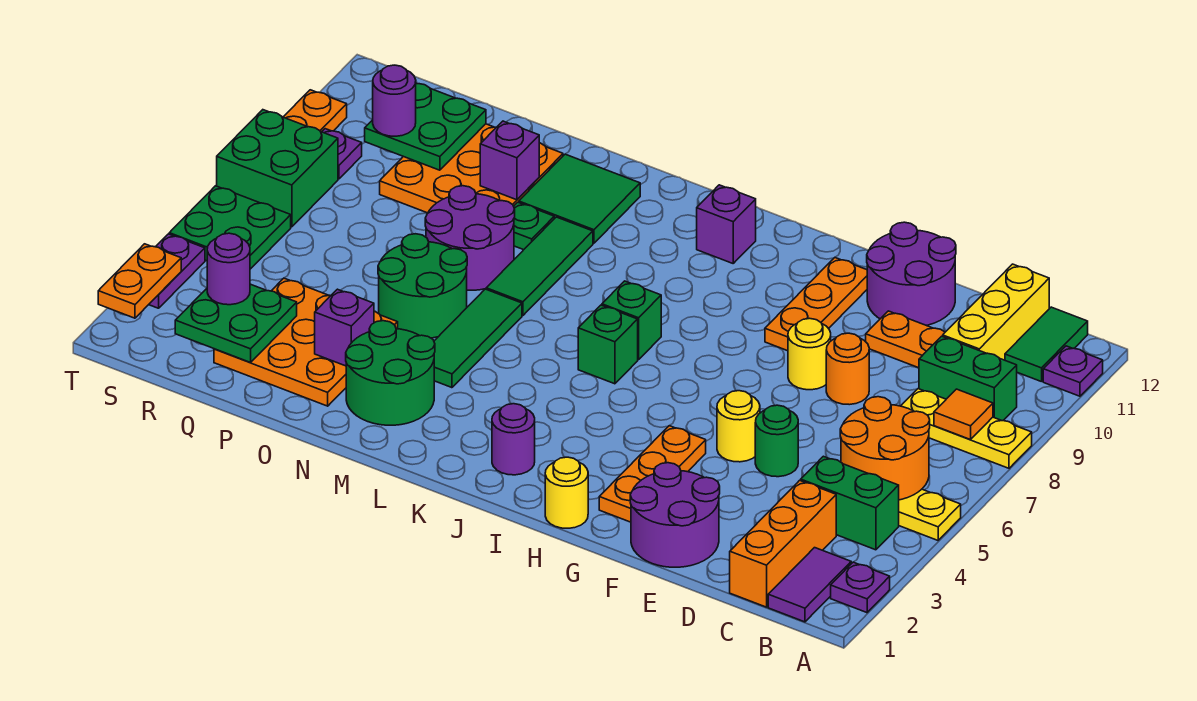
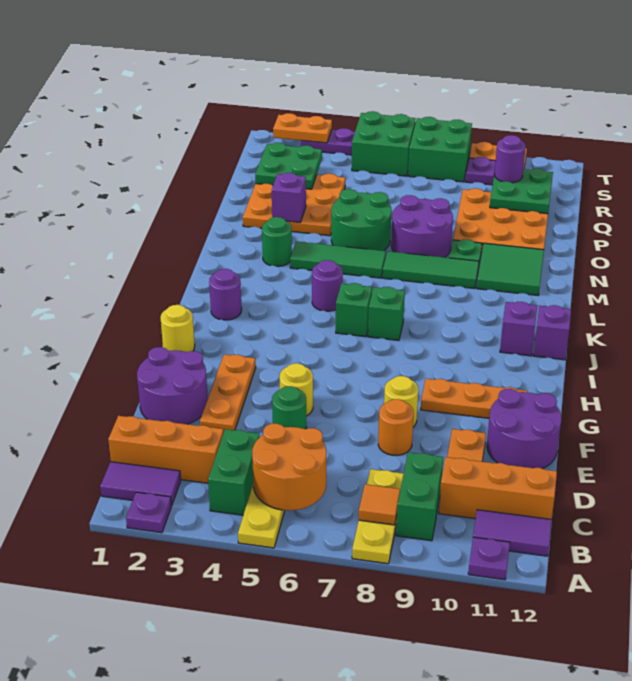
green tile B11:B12 level 1 -> purple tile B11:B12 level 1
yellow brick C10:C12 level 1 -> orange brick C10:C12 level 1
orange plate G2:G4 level 1 -> orange plate E3:G3 level 1
green round brick M2:N3 level 1 -> green round brick M3 level 1
purple brick O10 level 2 -> purple brick J12 level 1
purple round brick R3 level 3 -> purple round brick K5 level 1
green plate S5:T6 level 1 -> green brick S5:T6 level 1

